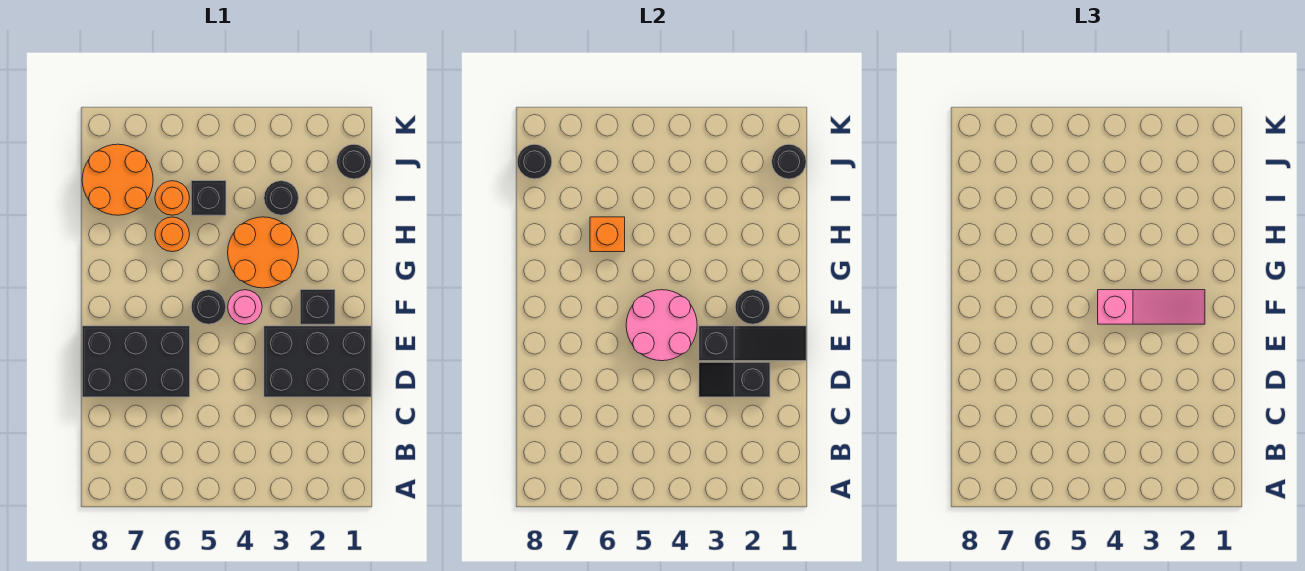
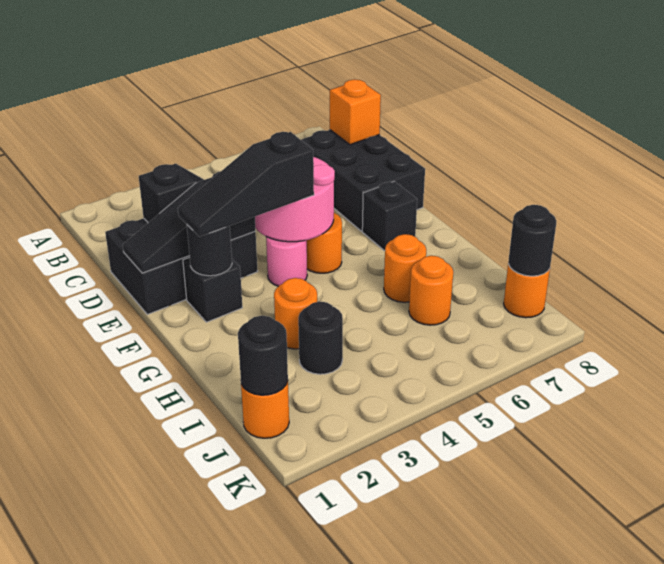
black brick D6:E8 level 1 -> black brick C7:E8 level 1
pink slope F2:F4 level 3 top 4 -> black slope F2:F4 level 3 top 4
black round brick F5 level 1 -> orange round brick F5 level 1
orange round brick G3:H4 level 1 -> orange round brick H3 level 1
orange brick H6 level 2 -> orange brick C8 level 2
black brick I5 level 1 -> black brick F7 level 1
orange round brick I7:J8 level 1 -> orange round brick J8 level 1
black round brick J1 level 1 -> orange round brick J1 level 1

